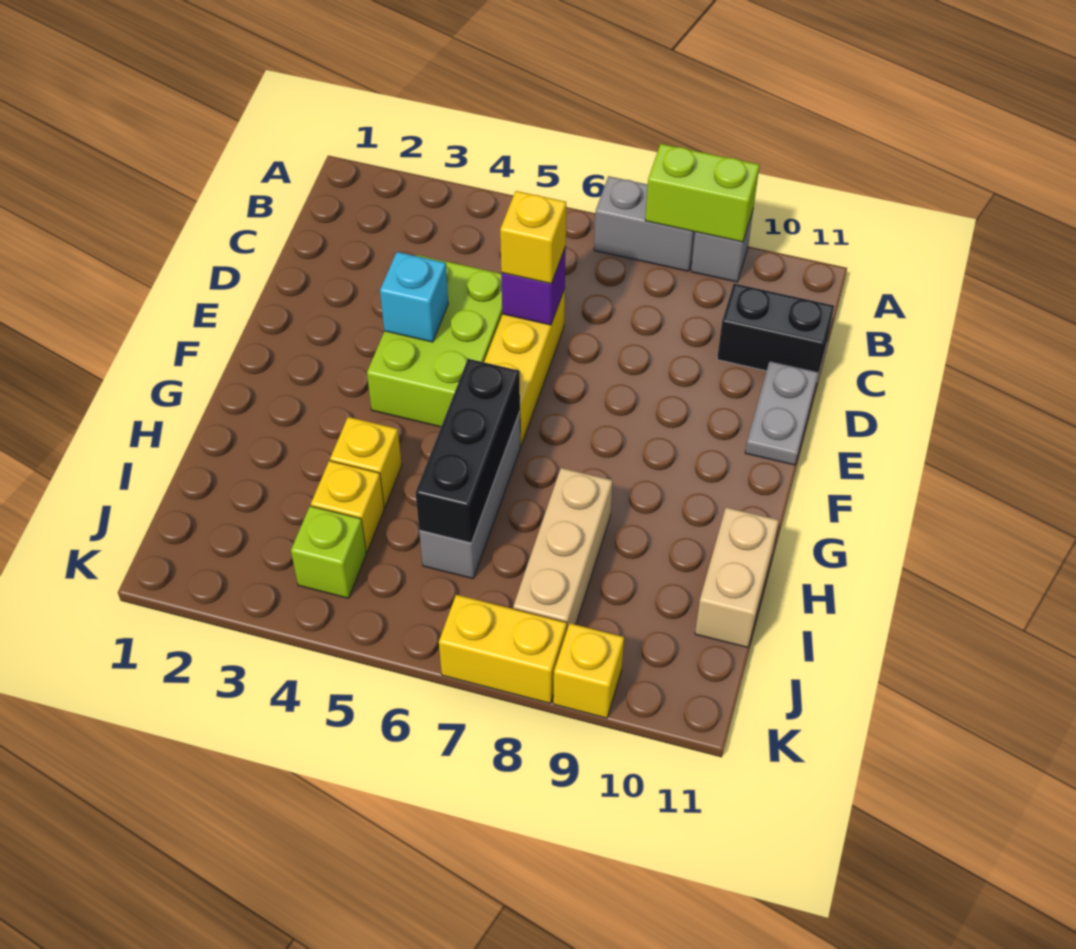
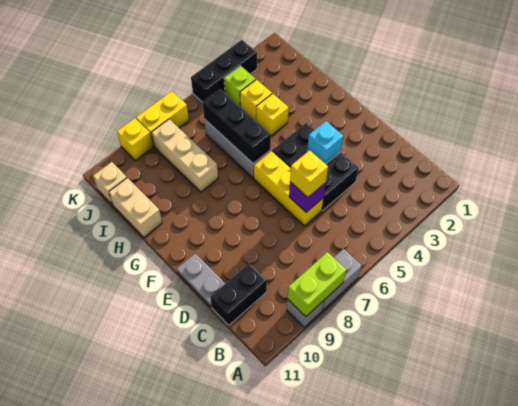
lime brick D4:F5 level 1 -> black brick D4:F5 level 1
none -> tan brick J11 level 1
none -> black brick K3:K5 level 1

